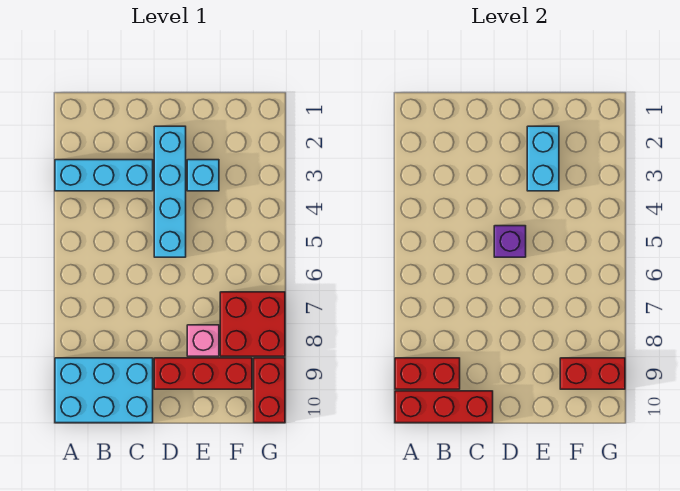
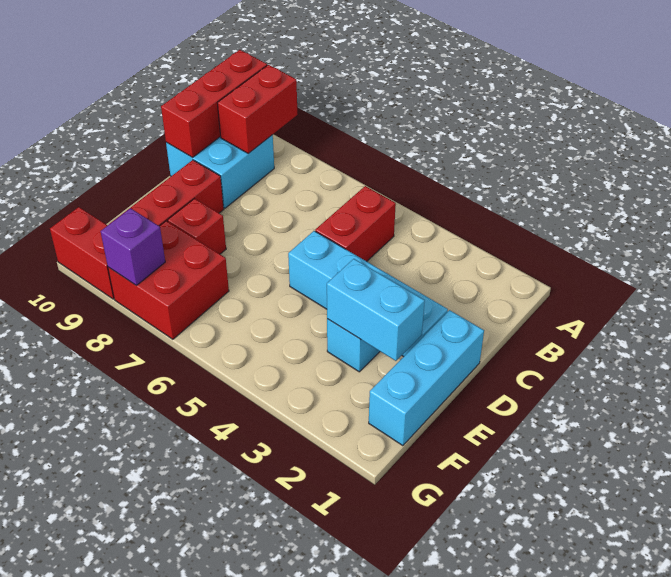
cyan brick A3:C3 level 1 -> cyan brick D1:F1 level 1
cyan brick A9:C10 level 1 -> cyan brick B9:C10 level 1
purple brick D5 level 2 -> purple brick G8 level 2
pink brick E8 level 1 -> red brick E8 level 1
red brick F9:G9 level 2 -> red brick B5:C5 level 1

